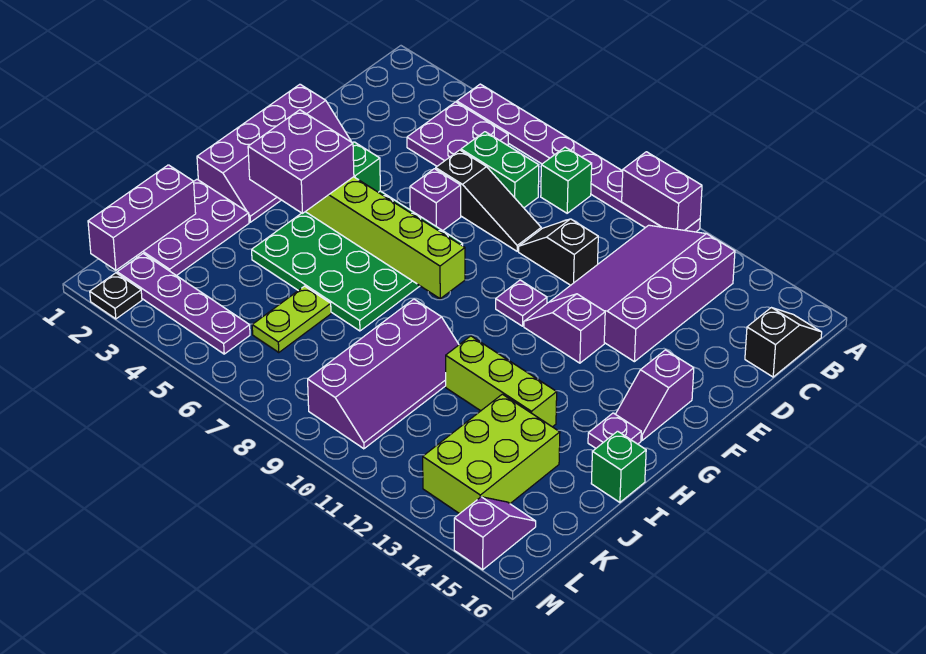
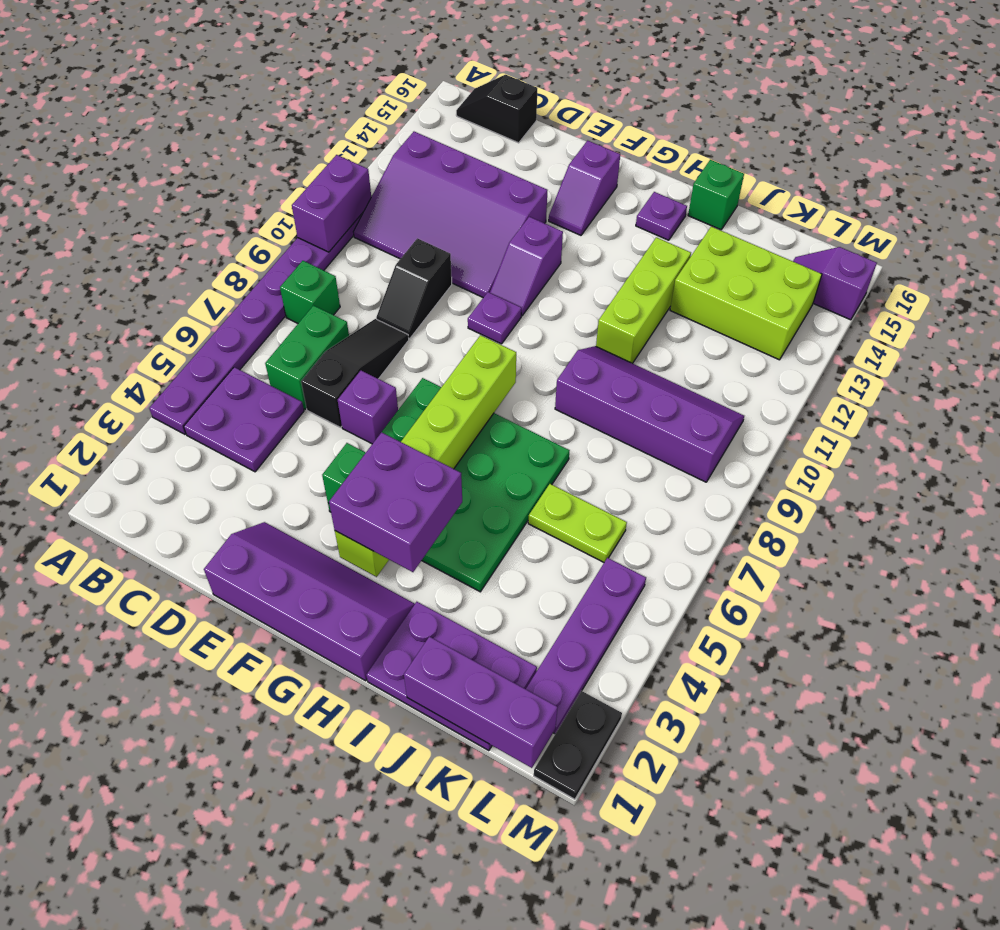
purple slope F15:G15 level 1 top F -> purple slope F14:F15 level 1 top 15
black plate M2 level 1 -> black plate M1:M2 level 1

